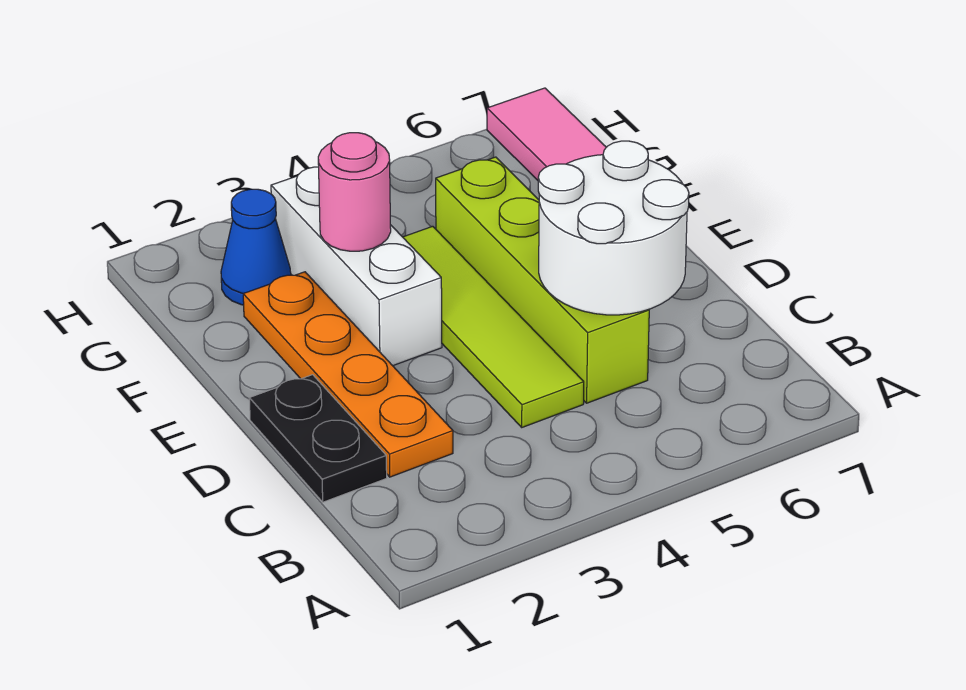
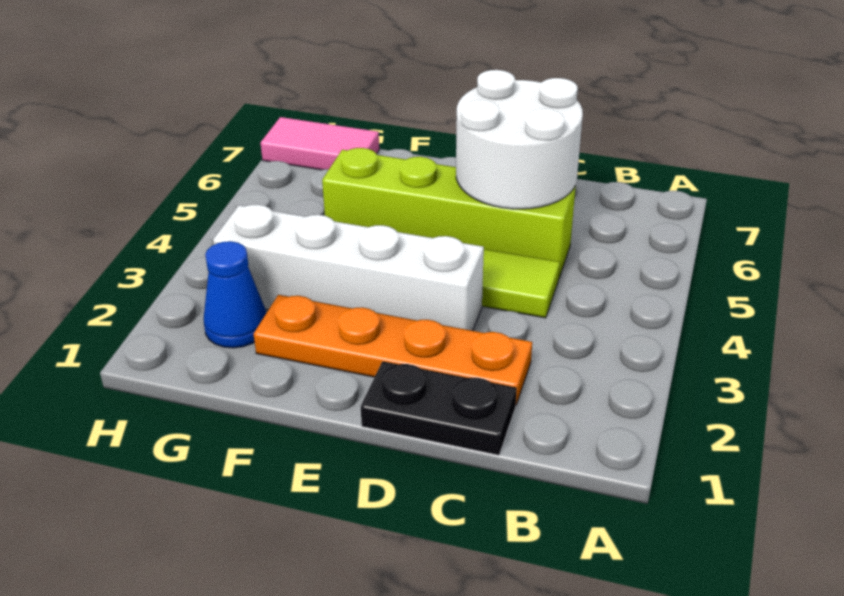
white brick E3:G3 level 1 -> white brick D3:G3 level 1
pink round brick F3 level 2 -> none

